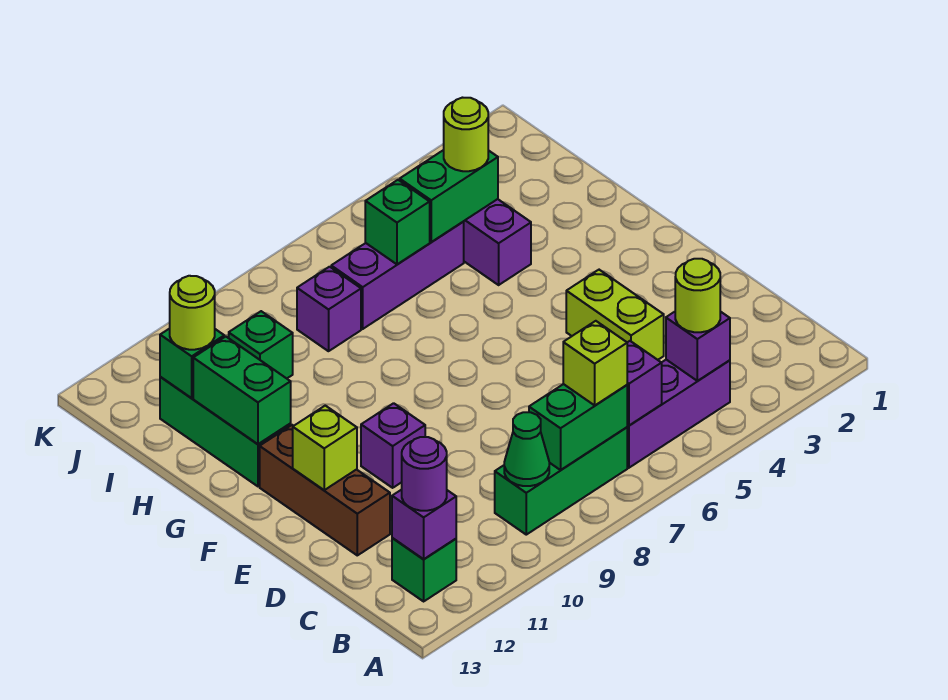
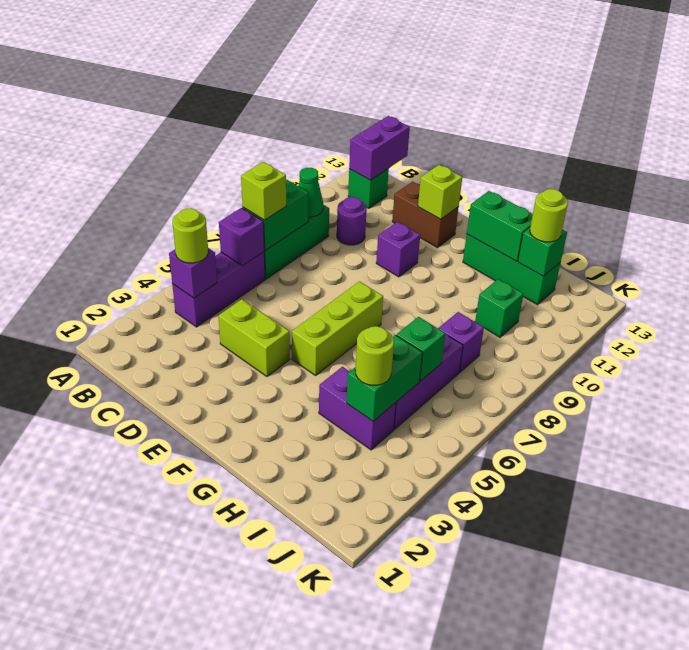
purple brick B12 level 2 -> purple brick B12:B13 level 2
purple round brick B12 level 3 -> purple round brick C10 level 1
brown brick D12:F12 level 1 -> brown brick D12:E12 level 1
none -> lime brick F5:F7 level 1

